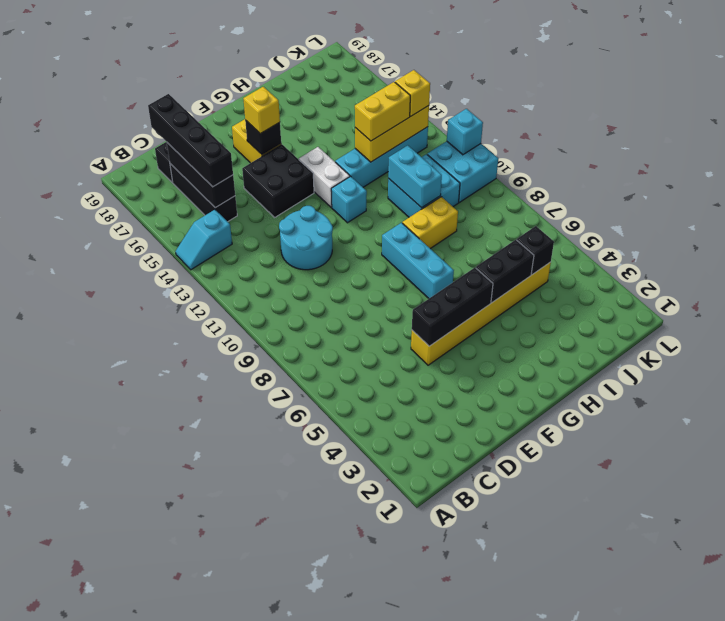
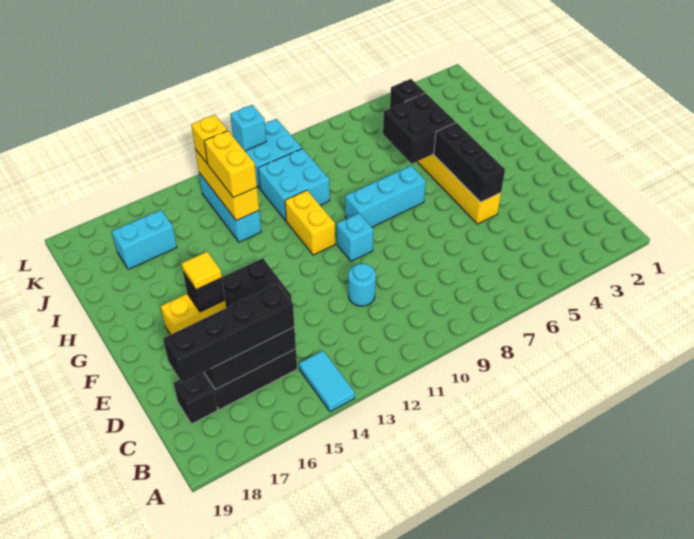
cyan slope A14:B14 level 1 top B -> cyan tile A14:B14 level 1
cyan round brick D11:E12 level 1 -> cyan round brick D11 level 1
yellow brick F16 level 3 -> yellow tile F16 level 3
cyan brick G12 level 1 -> cyan brick F10 level 1
white brick G13:G14 level 1 -> none
black brick H5:I5 level 2 -> black brick H5:I6 level 2
yellow brick H9:I9 level 1 -> yellow brick G11:H11 level 1
cyan brick H13:K13 level 1 -> cyan brick I13:K13 level 1
cyan brick I10:I11 level 2 -> cyan brick J16:J17 level 1

